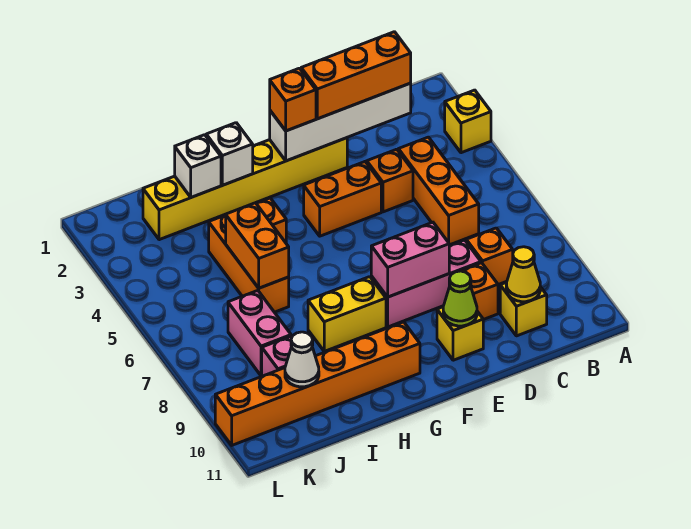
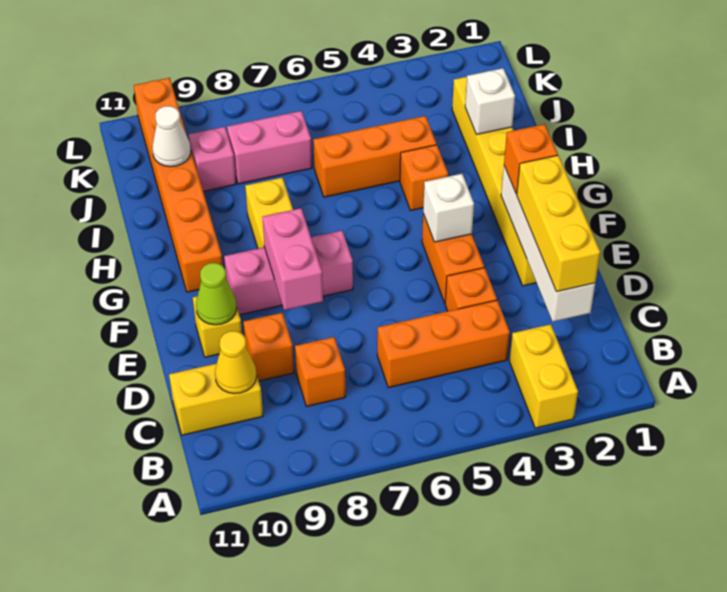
yellow brick A3 level 1 -> yellow brick A3:B3 level 1
orange brick C2:E2 level 3 -> yellow brick C2:E2 level 3
yellow brick C10 level 1 -> yellow brick C10:C11 level 1
pink brick D8:F8 level 1 -> pink brick F7:F9 level 1
white brick H2 level 2 -> white brick F4 level 2
orange brick I5:I6 level 2 -> none

